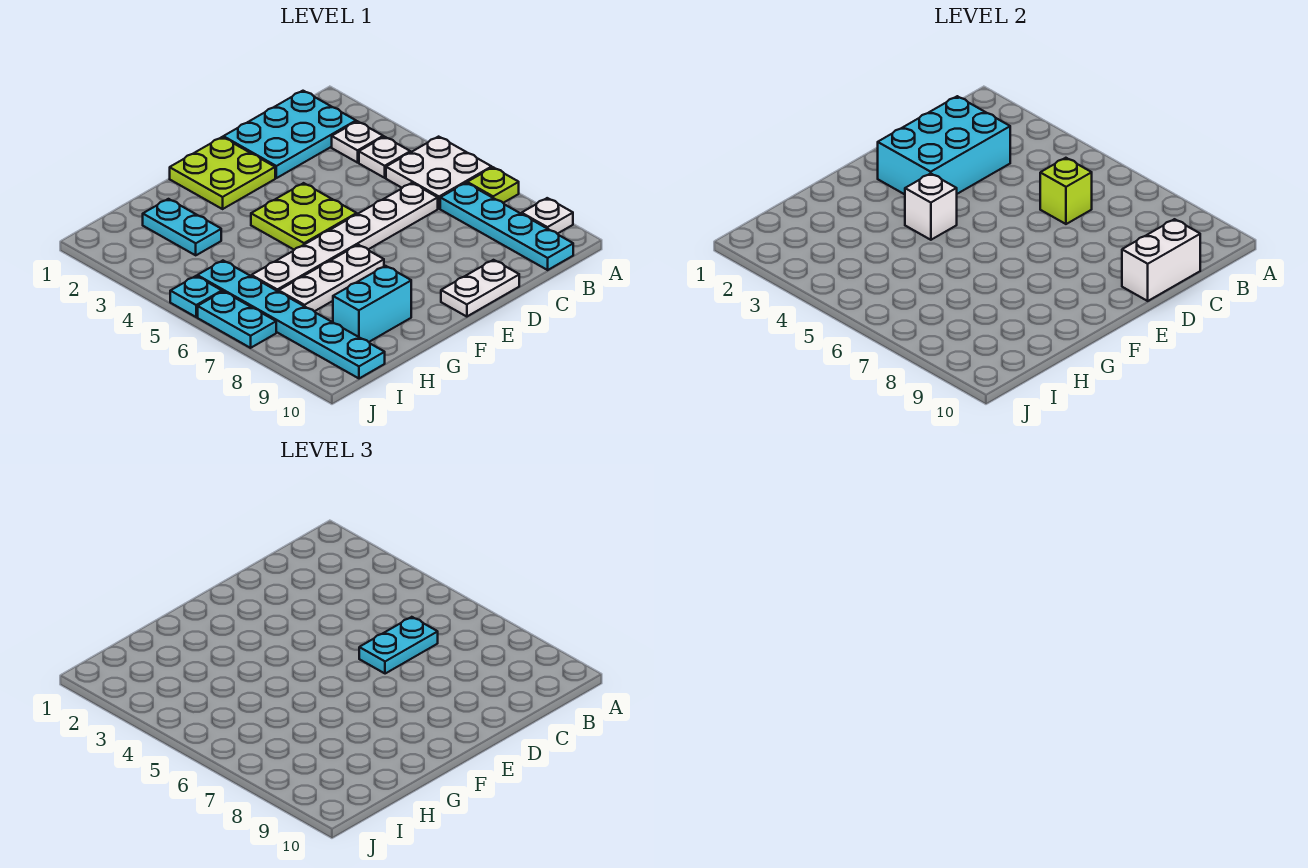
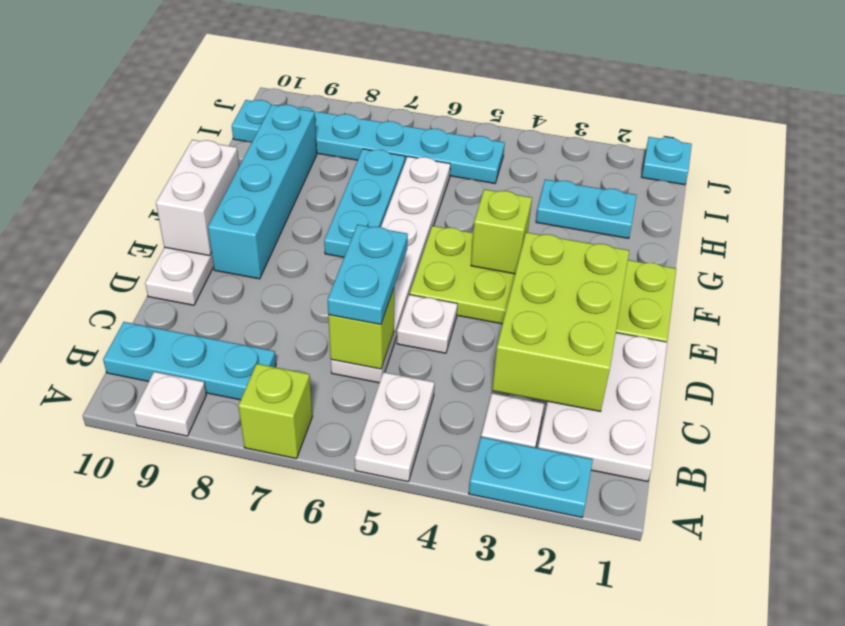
white plate A5:B6 level 1 -> white plate A5:B5 level 1
lime plate A7 level 1 -> lime brick A7 level 1
cyan plate B1:D2 level 1 -> white plate B1:D2 level 1
white plate B4 level 1 -> white plate D5 level 1
cyan plate B7:B10 level 1 -> cyan plate B8:B10 level 1
cyan brick C2:E3 level 2 -> lime brick C2:E3 level 2
white brick C10:D10 level 2 -> white brick E10:F10 level 2
white brick F4 level 2 -> lime brick F4 level 2
white plate F7:H7 level 1 -> cyan plate F7:H7 level 1
cyan brick G9:H9 level 1 -> cyan brick E9:H9 level 1
cyan plate J5 level 1 -> cyan plate J1 level 1
cyan plate J6:J7 level 1 -> cyan plate A2:A3 level 1

